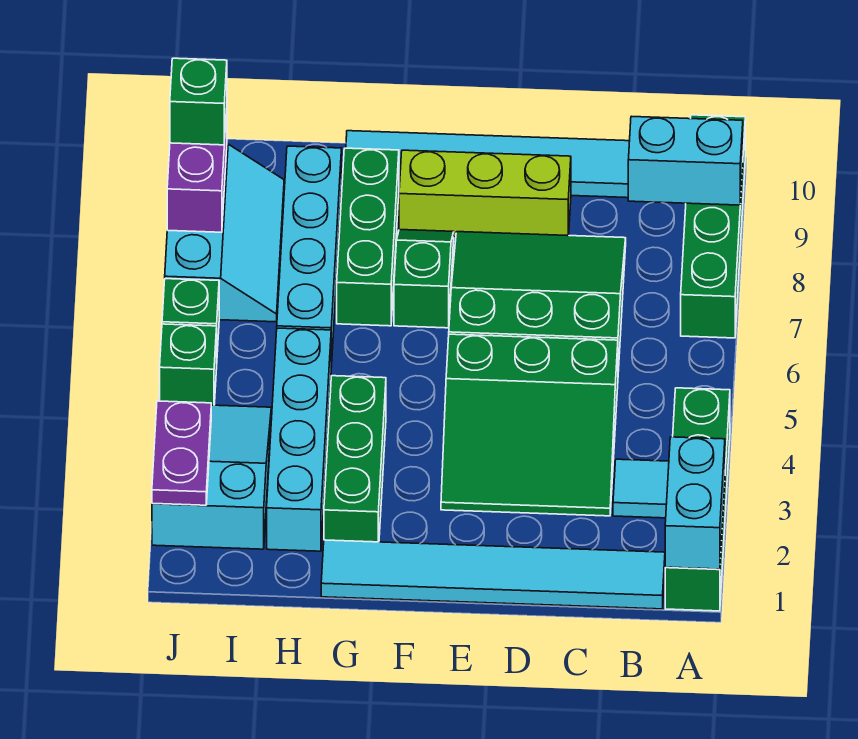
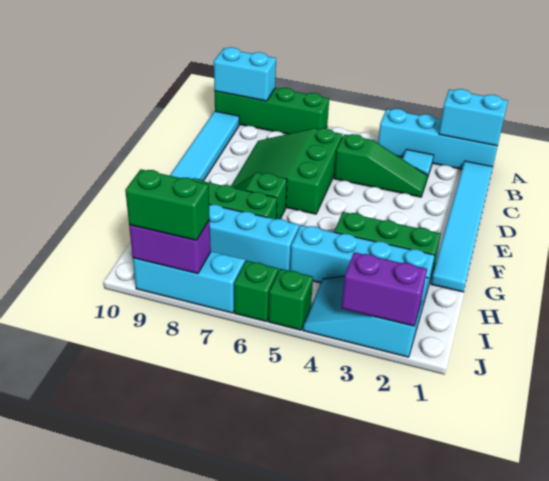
green brick A1:A4 level 1 -> cyan brick A1:A4 level 1
cyan brick A9:B9 level 2 -> cyan brick A9:A10 level 2
green slope C3:E5 level 1 top 5 -> green slope C3:C5 level 1 top 5
lime brick D9:F9 level 1 -> none
purple plate J2:J3 level 2 -> purple brick J2:J3 level 2
green brick J9 level 3 -> green brick J8:J9 level 3

